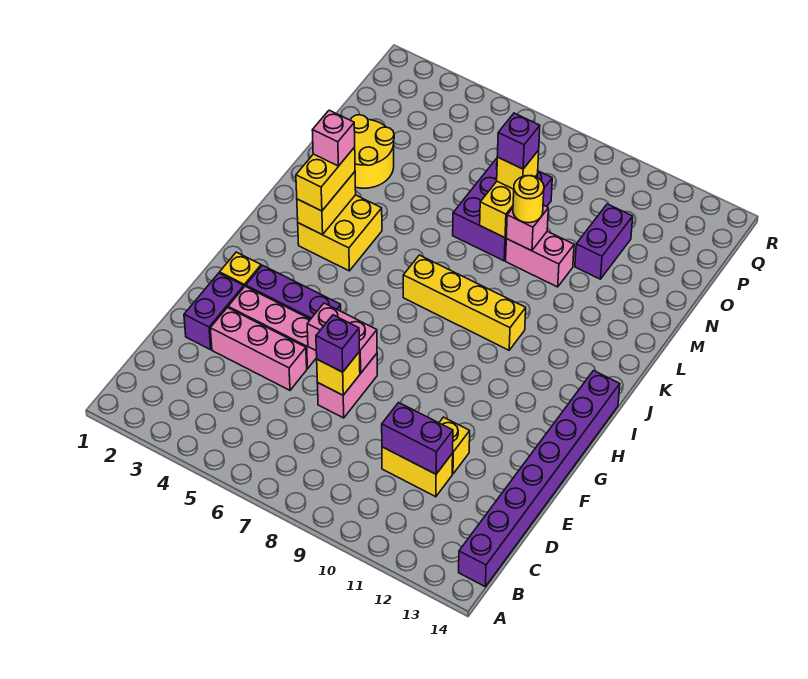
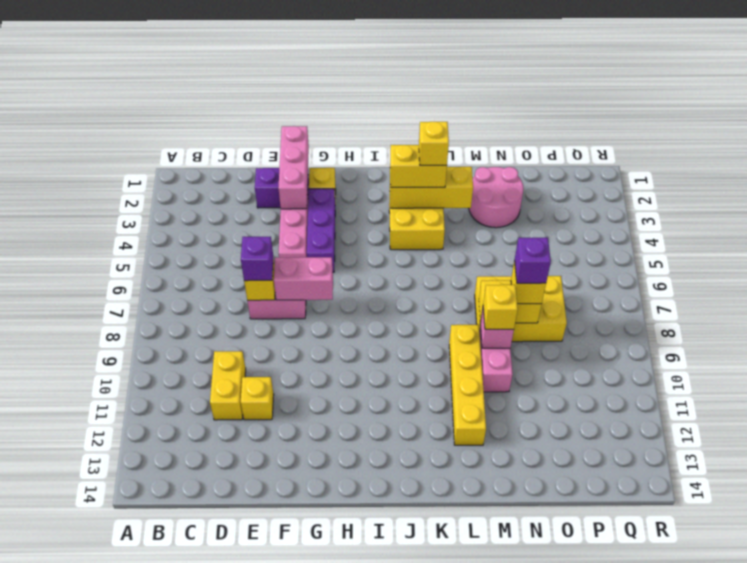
purple brick B14:I14 level 1 -> none
purple brick D10:D11 level 2 -> none
pink brick E3:E5 level 1 -> pink brick F1:F3 level 2
pink brick F6:F7 level 2 -> pink brick F7:G7 level 2
yellow brick J3:K3 level 2 -> yellow brick J3:L3 level 2
yellow brick J7:J10 level 1 -> yellow brick L9:L12 level 1
pink brick K3 level 4 -> yellow brick K3 level 4
yellow round brick M2:N3 level 1 -> pink round brick M2:N3 level 1
purple brick M7:O8 level 1 -> yellow brick M7:O8 level 1
yellow round brick M9 level 3 -> yellow brick M9 level 3
purple brick N11:O11 level 1 -> none

